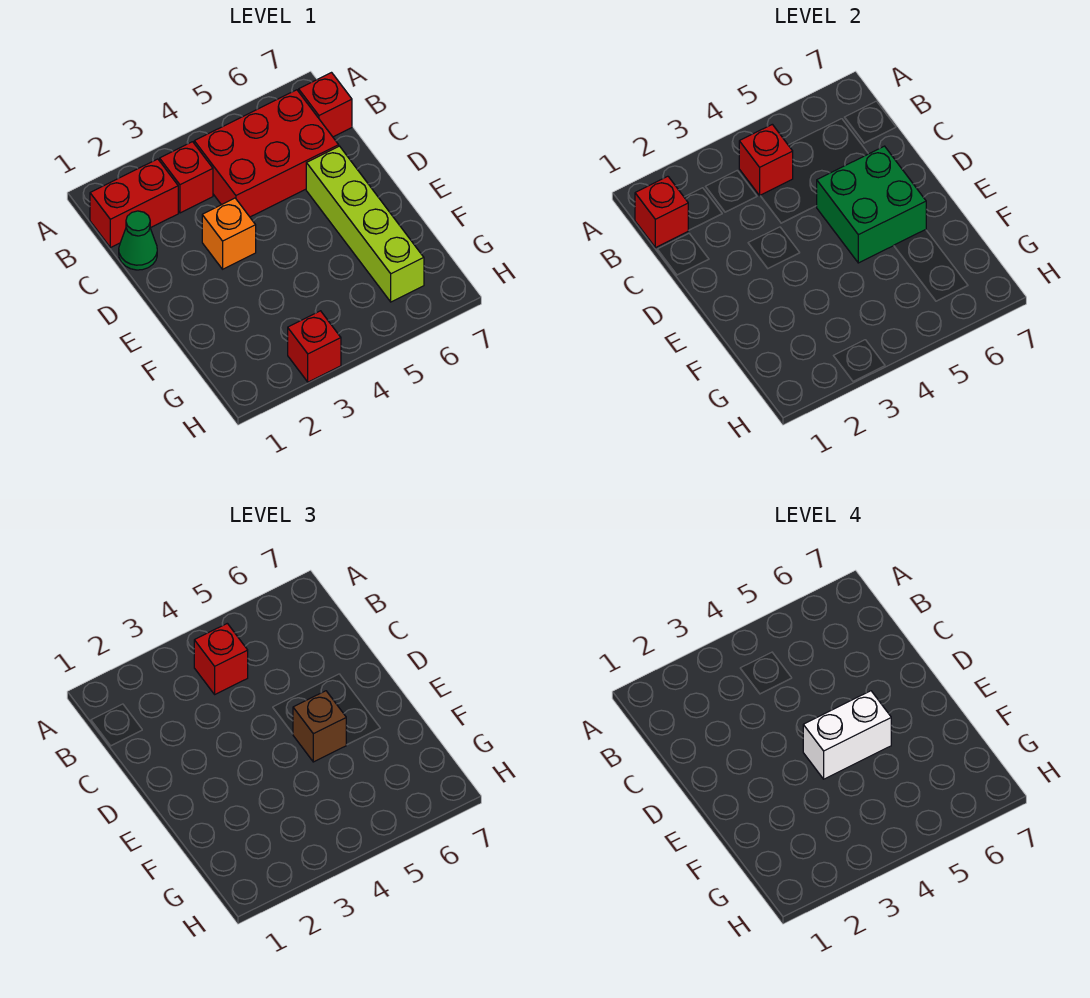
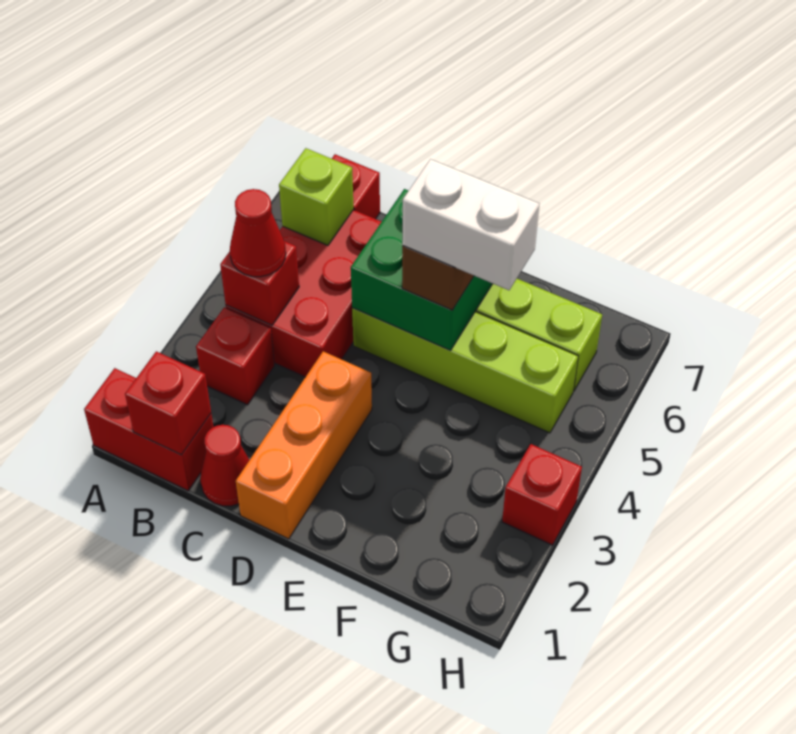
red brick B1:B2 level 1 -> red brick A1:B1 level 1
red brick B4 level 3 -> red cone B4 level 3
none -> lime brick B6 level 2
green cone C1 level 1 -> red cone C1 level 1
orange brick D3 level 1 -> orange brick D1:D3 level 1
none -> lime brick D5:G5 level 1
white brick E4:E5 level 4 -> white brick E5:F5 level 4

